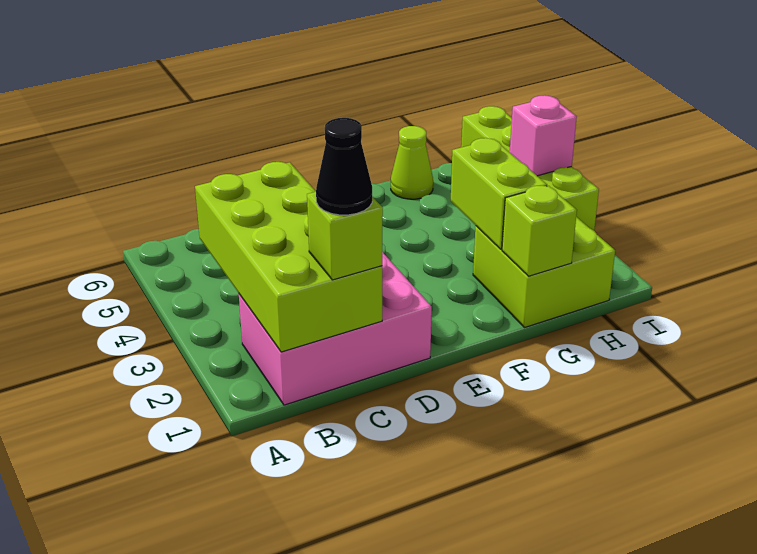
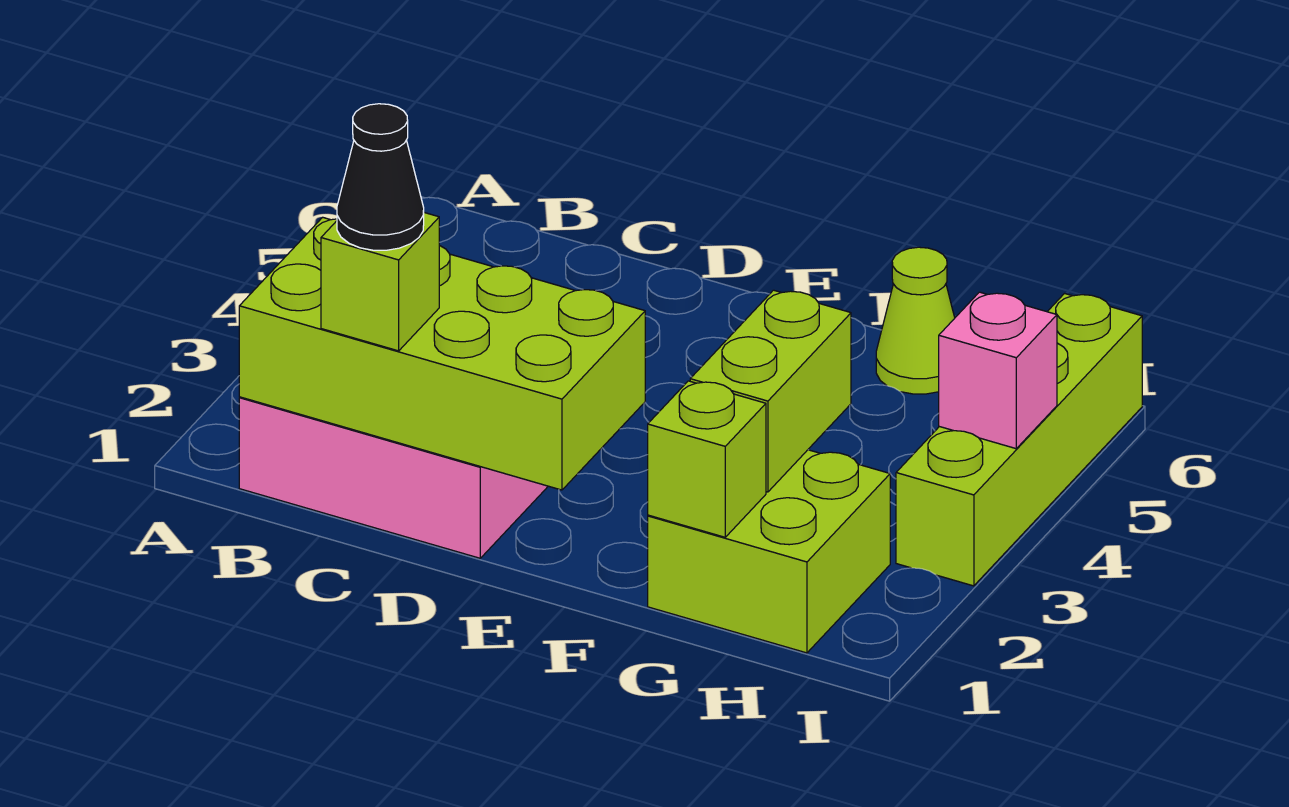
lime brick B1:C4 level 2 -> lime brick B1:E2 level 2

